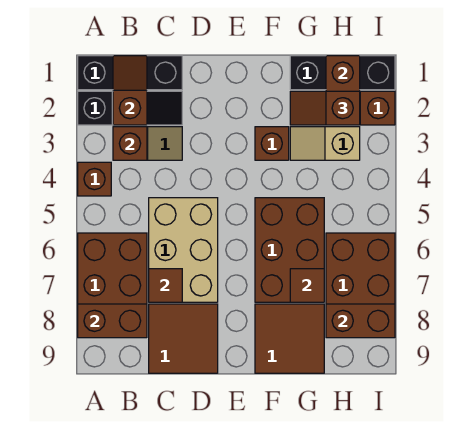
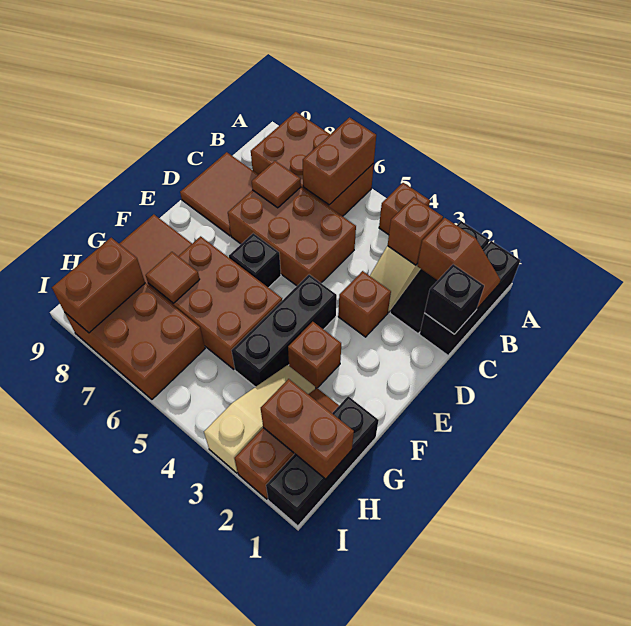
brown brick A8:B8 level 2 -> brown brick A6:B6 level 2
none -> black brick C1 level 2
tan brick C5:D7 level 1 -> brown brick C5:D7 level 1
none -> black brick E4:G4 level 1
none -> black brick E6 level 1
tan slope G3:H3 level 1 top H -> tan slope G3:I3 level 1 top I
brown brick H2 level 3 -> brown brick D3 level 1

